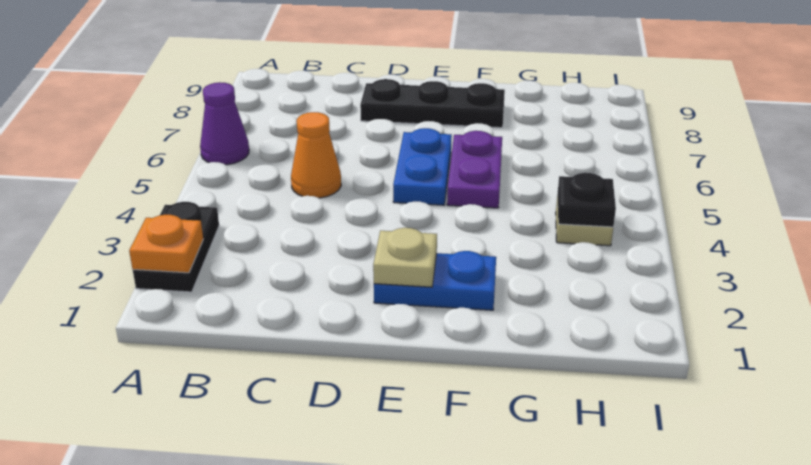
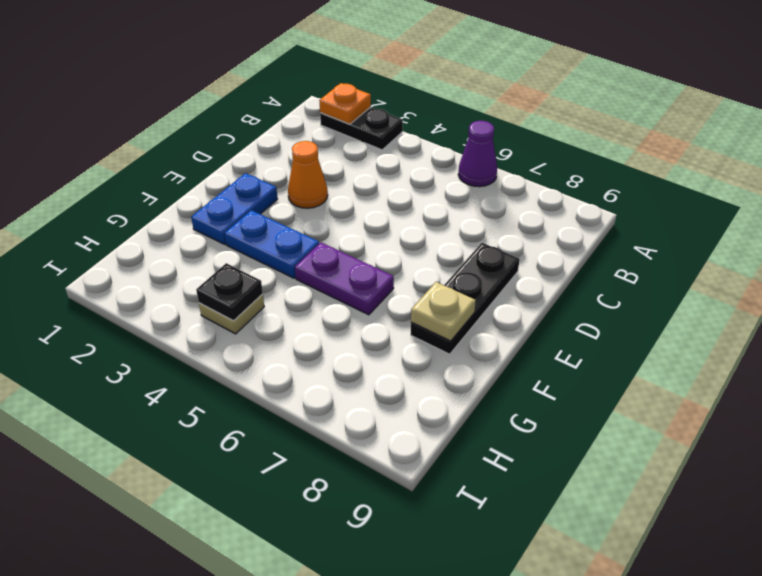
orange cone C5 level 1 -> orange cone D3 level 1
tan plate E2 level 2 -> tan plate F8 level 2
blue plate E5:E6 level 1 -> blue plate F3:F4 level 1

